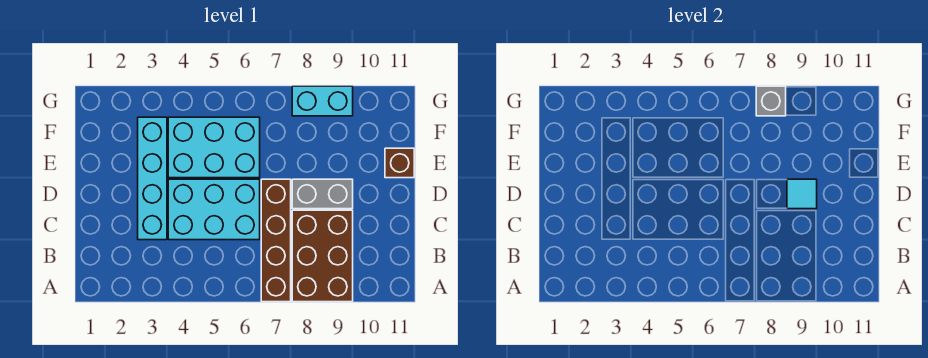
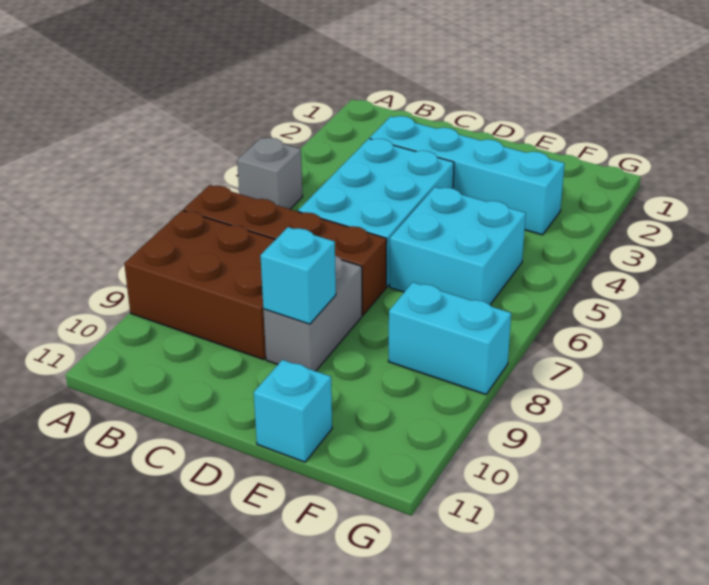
cyan tile D9 level 2 -> cyan brick D9 level 2
cyan brick E4:F6 level 1 -> cyan brick E5:F6 level 1
brown brick E11 level 1 -> cyan brick E11 level 1
cyan brick G8:G9 level 1 -> cyan brick F8:G8 level 1
grey brick G8 level 2 -> grey brick A5 level 1

